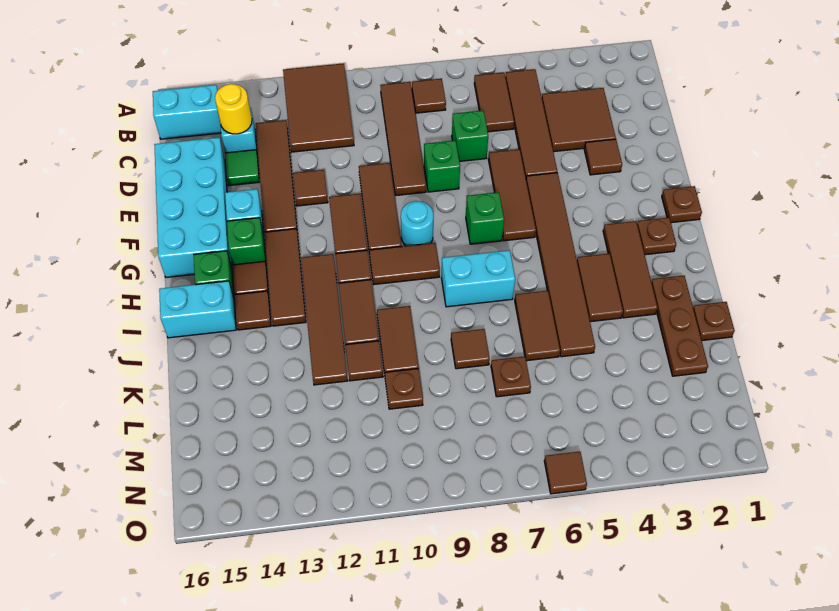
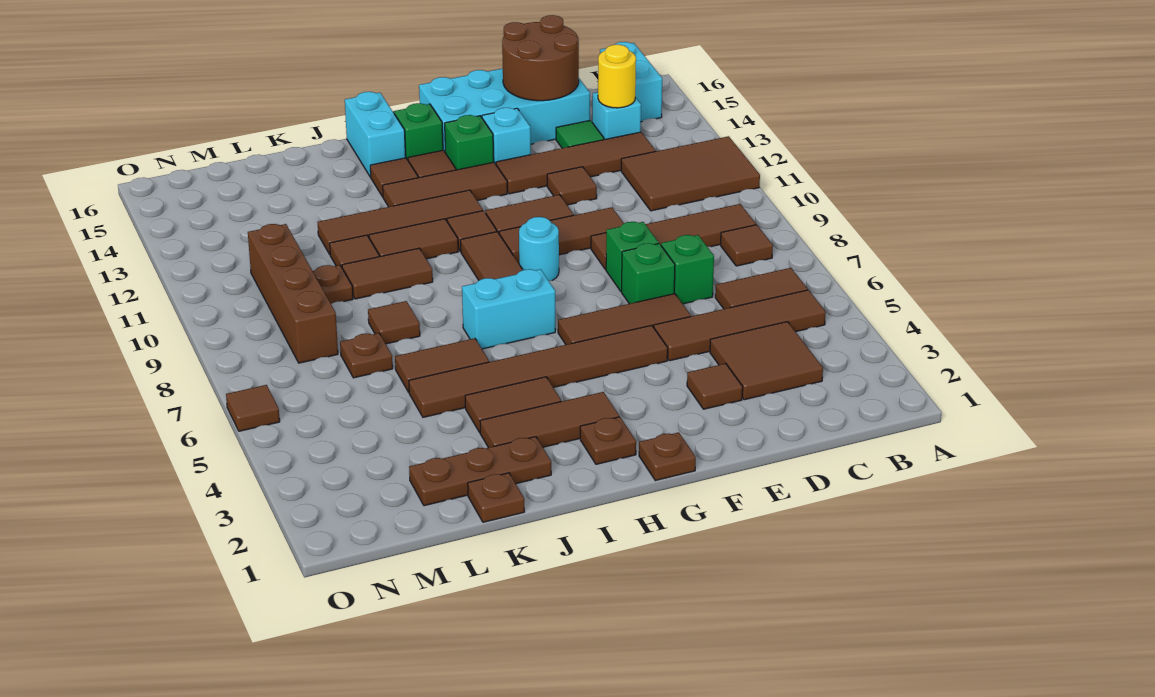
none -> brown round brick D15:E16 level 2
green brick G7 level 1 -> green brick E7 level 1
cyan brick I7:I8 level 1 -> cyan brick H7:I7 level 1
none -> brown brick M8:M11 level 1

